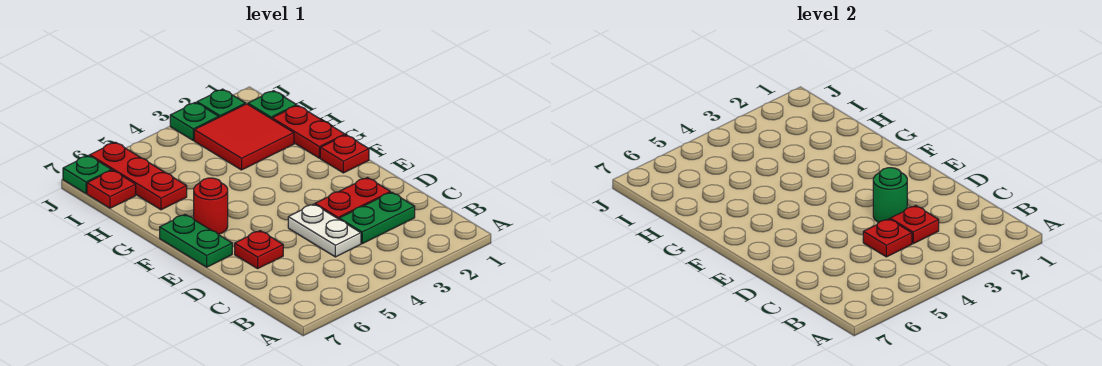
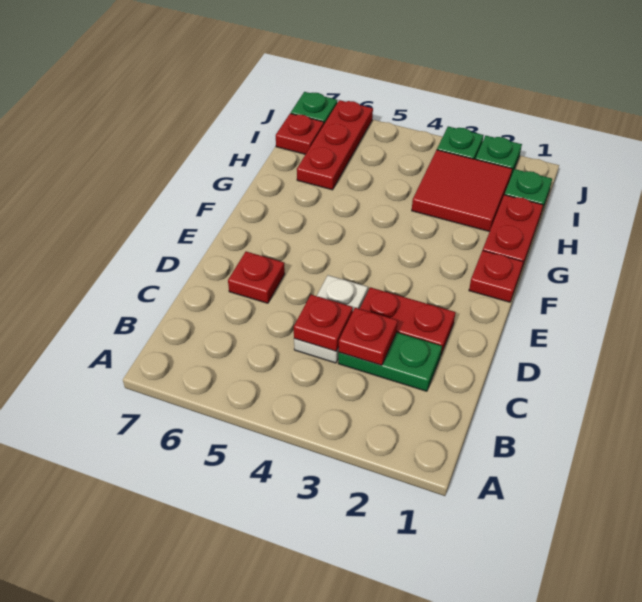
green round brick D3 level 2 -> none
green plate E7:F7 level 1 -> none
red round brick F6 level 1 -> none

